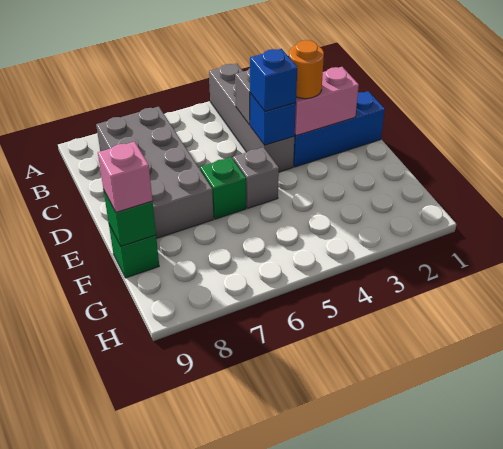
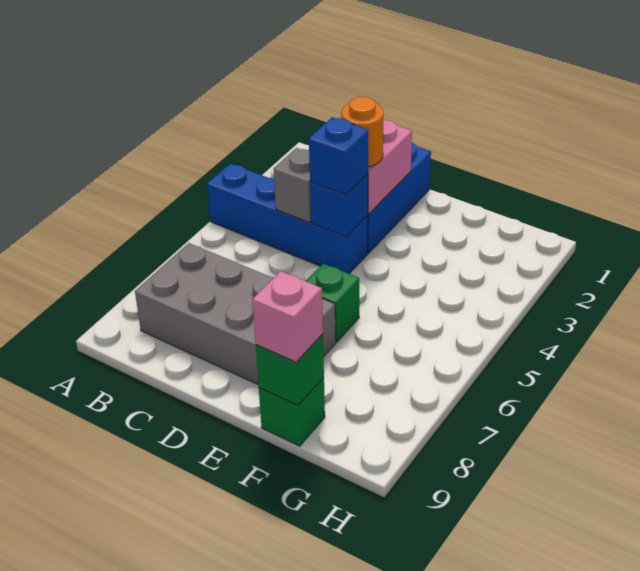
grey brick A4:D4 level 1 -> blue brick A4:D4 level 1
grey brick E5 level 1 -> none

